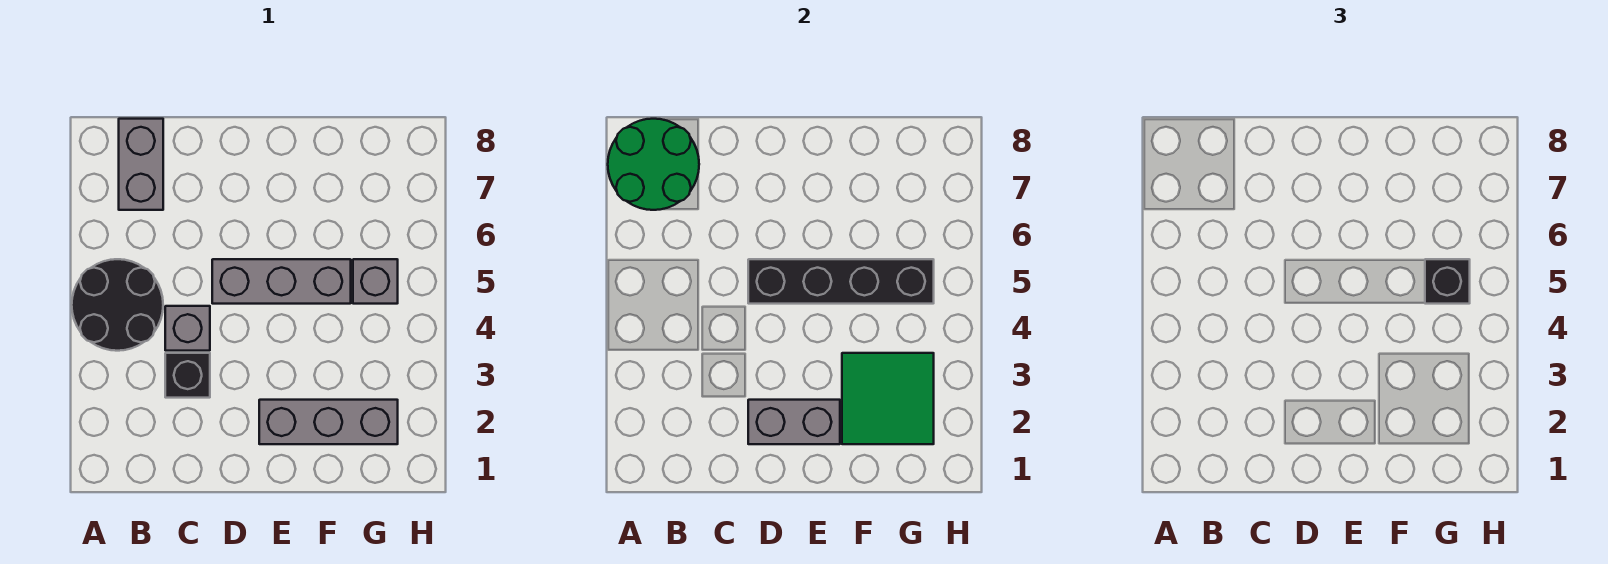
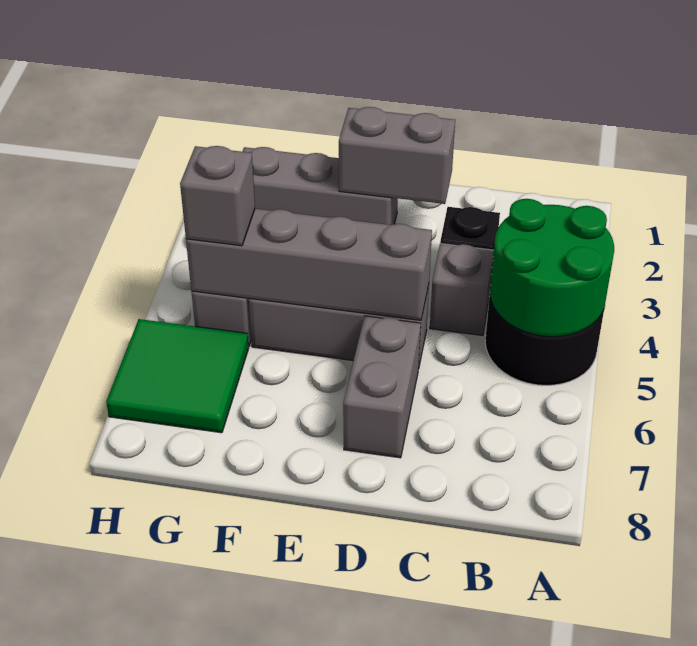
green round brick A7:B8 level 2 -> green round brick A4:B5 level 2
grey brick B7:B8 level 1 -> grey brick D6:D7 level 1
black brick D5:G5 level 2 -> grey brick D5:G5 level 2
green tile F2:G3 level 2 -> green tile G6:H7 level 1
black brick G5 level 3 -> grey brick G5 level 3

